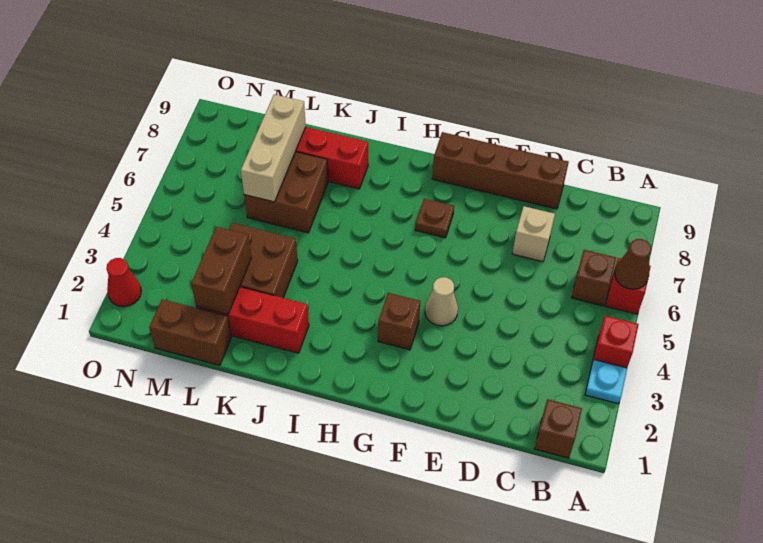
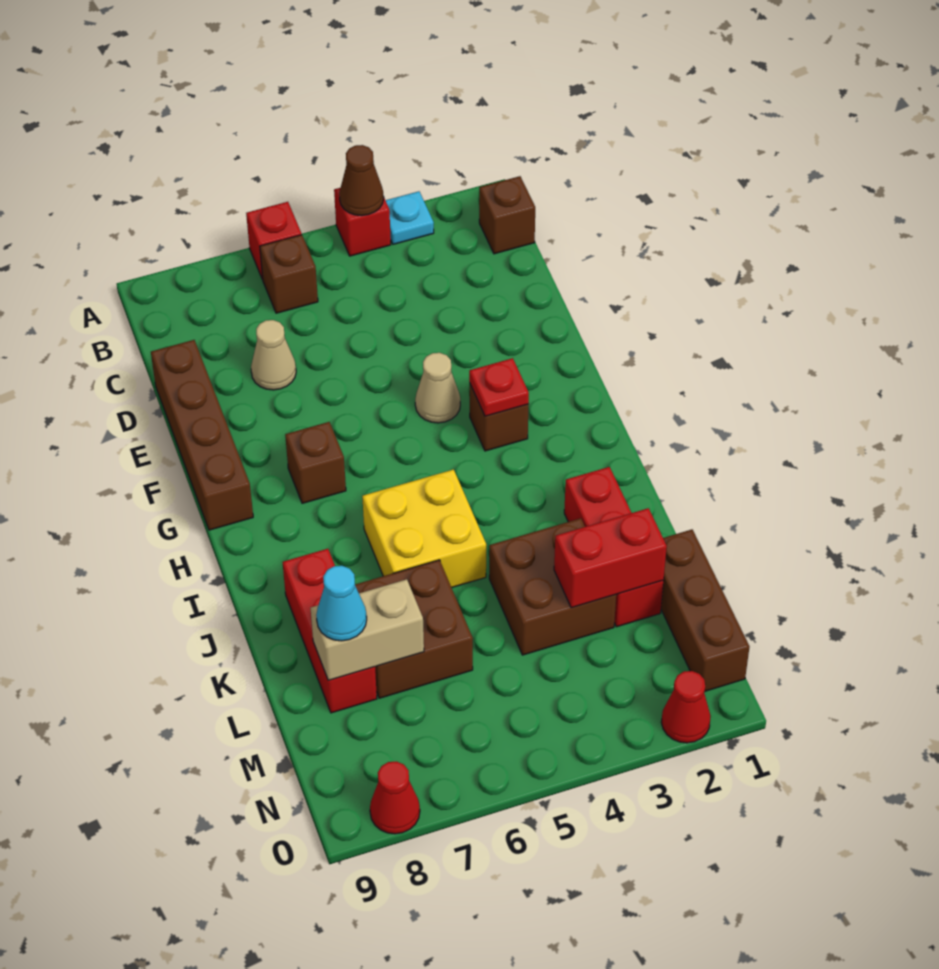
brown cone A6 level 2 -> brown cone A4 level 2
tan brick D7 level 1 -> tan cone D7 level 1
none -> red plate G3 level 2
brown plate G7 level 1 -> brown brick G7 level 1
none -> yellow brick I5:J6 level 1
brown brick L1:M1 level 1 -> brown brick L1:N1 level 1
brown brick L2:L3 level 2 -> red brick L2:L3 level 2
tan brick L6:L8 level 2 -> tan brick L7:L8 level 2
none -> cyan cone L8 level 3
none -> red cone O8 level 1

